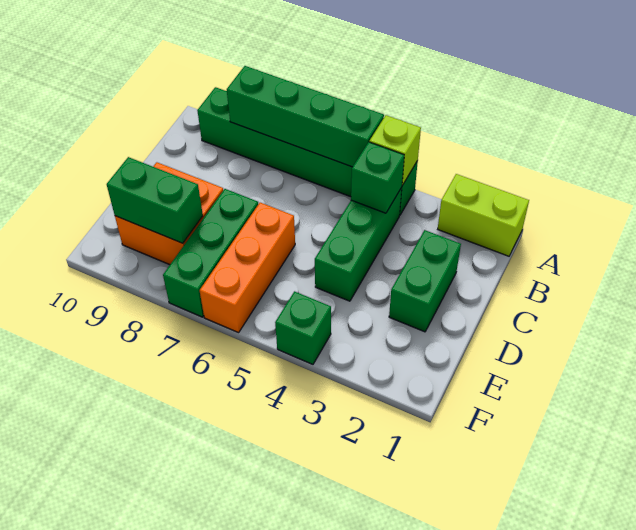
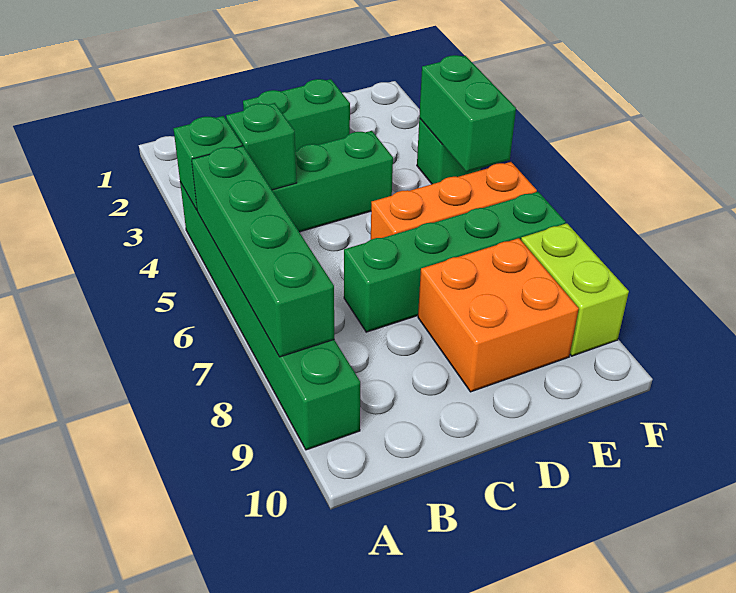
lime brick A1:A2 level 1 -> lime brick F8:F9 level 1
lime brick A4 level 2 -> green brick A4 level 2
green brick D7:F7 level 1 -> green brick C7:F7 level 1
green brick E8:E9 level 2 -> green brick F4:F5 level 2

